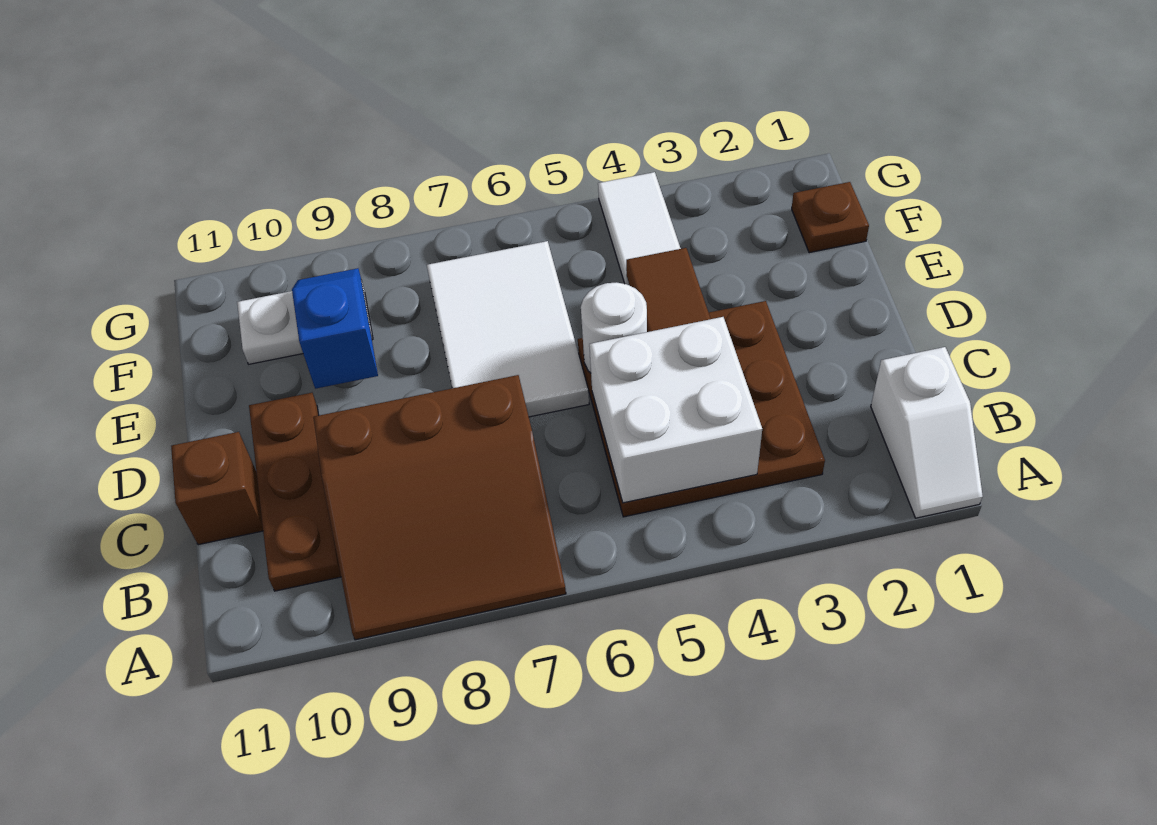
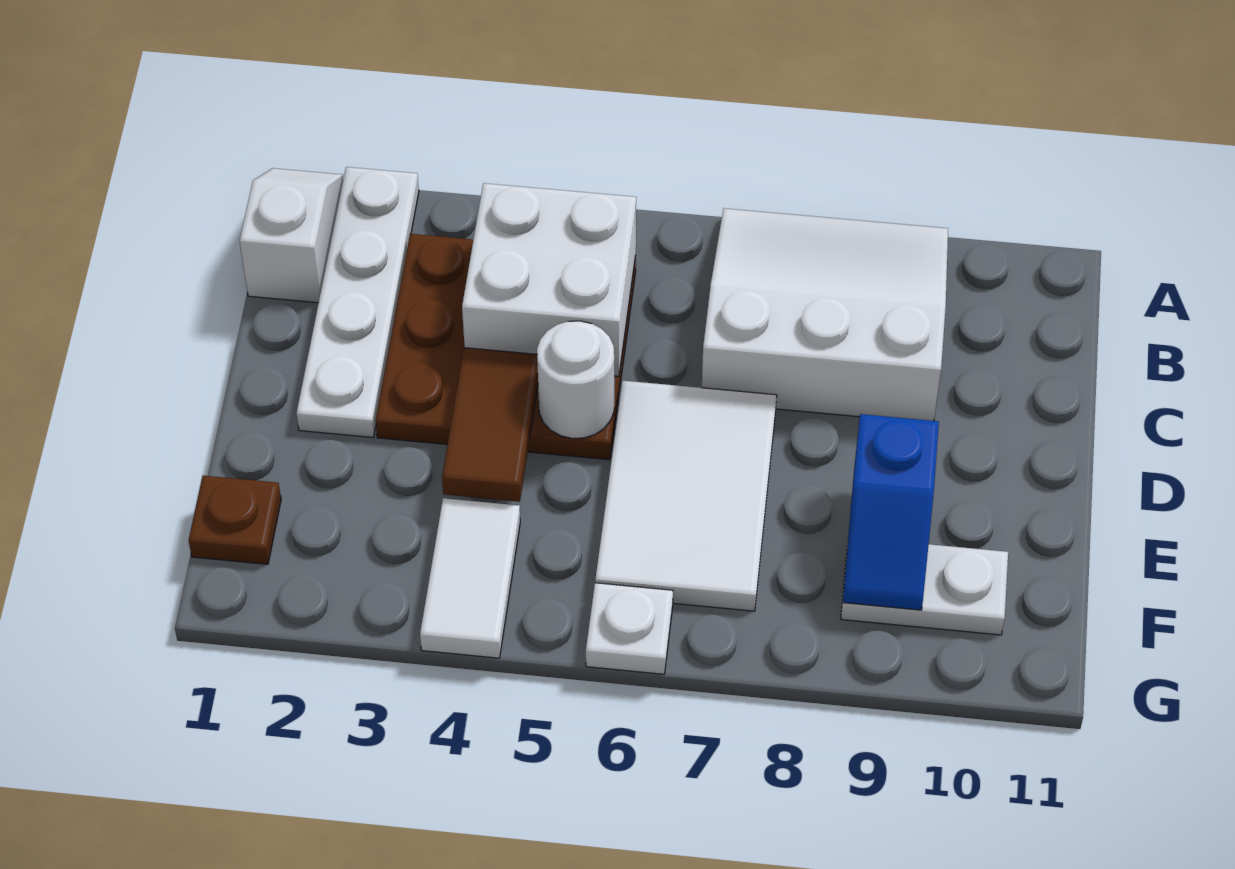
none -> white plate A2:D2 level 1
brown slope A7:C9 level 1 top C -> white slope A7:C9 level 1 top C
brown plate B10:D10 level 1 -> none
brown brick C11 level 1 -> none
none -> white plate G6 level 1

